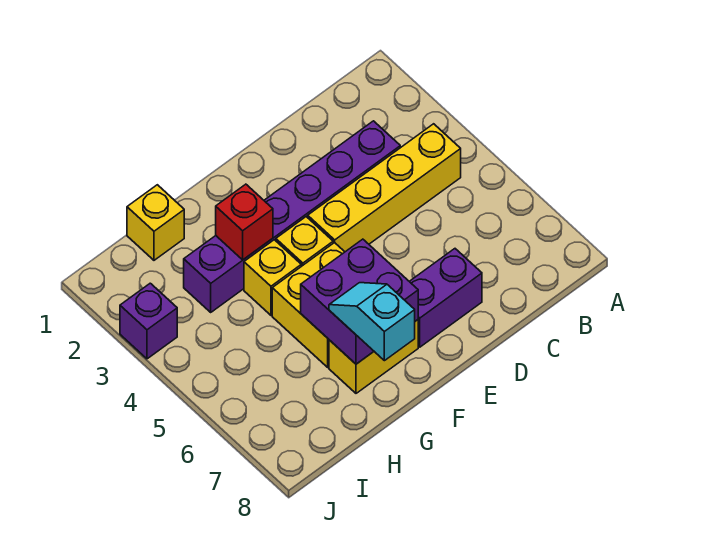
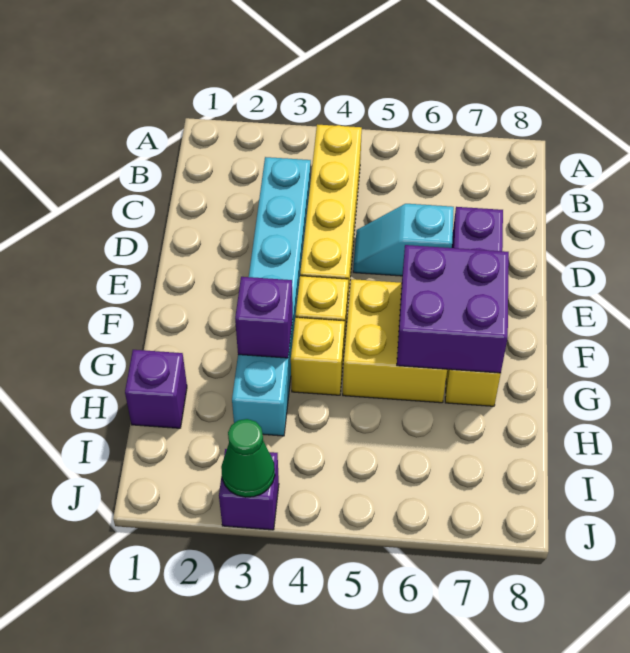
purple brick C3:H3 level 1 -> cyan brick C3:H3 level 1
red brick G3 level 2 -> purple brick G3 level 2
cyan slope G7:G8 level 3 top 8 -> cyan slope D5:D6 level 1 top 6
yellow brick H1 level 1 -> purple brick H1 level 1
none -> green cone J3 level 2

